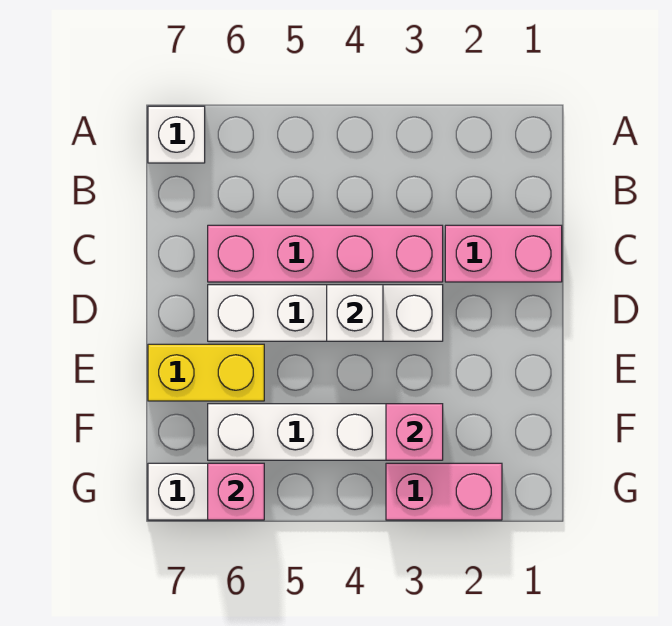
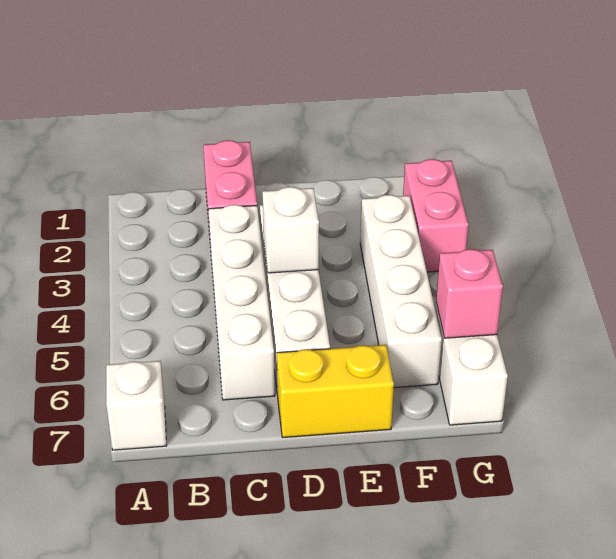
pink brick C3:C6 level 1 -> white brick C3:C6 level 1
yellow brick E6:E7 level 1 -> yellow brick D7:E7 level 1
pink brick F3 level 2 -> none

